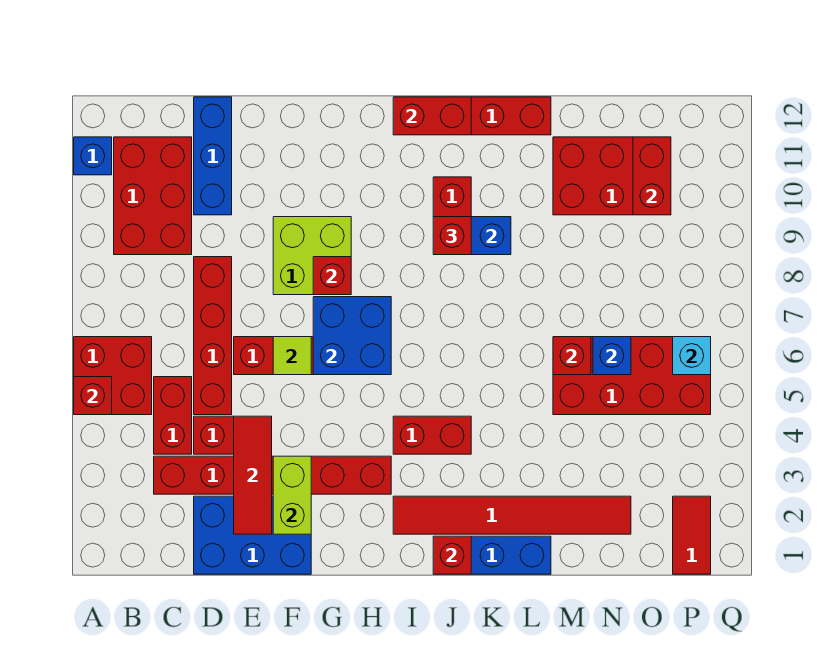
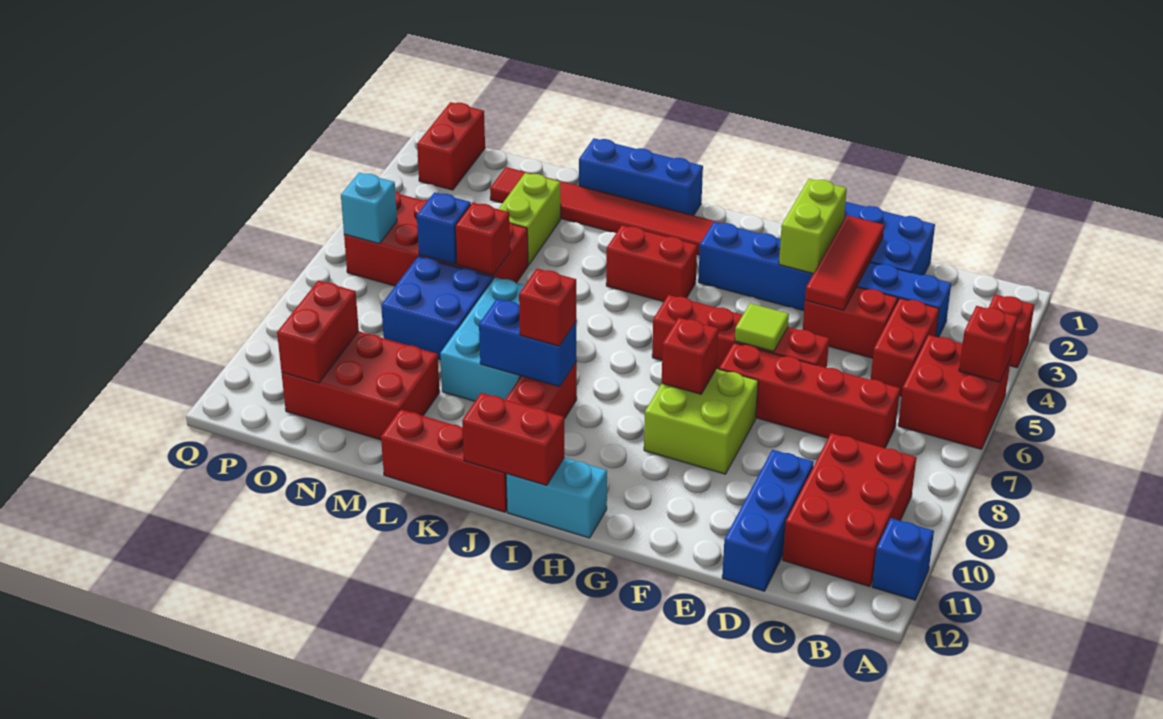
red brick C3:H3 level 1 -> blue brick C3:H3 level 1
red brick D5:D8 level 1 -> red brick C7:F7 level 1
blue brick G6:H7 level 2 -> blue brick M7:N8 level 1
none -> cyan brick H12:I12 level 1
red brick J1 level 2 -> red brick A3 level 1
none -> cyan brick K7:L9 level 1
none -> lime brick M3:M4 level 1
red tile P1:P2 level 1 -> red brick P1:P2 level 1

